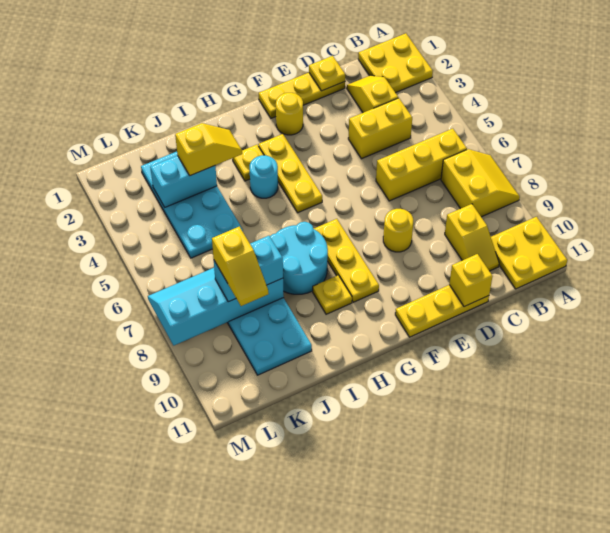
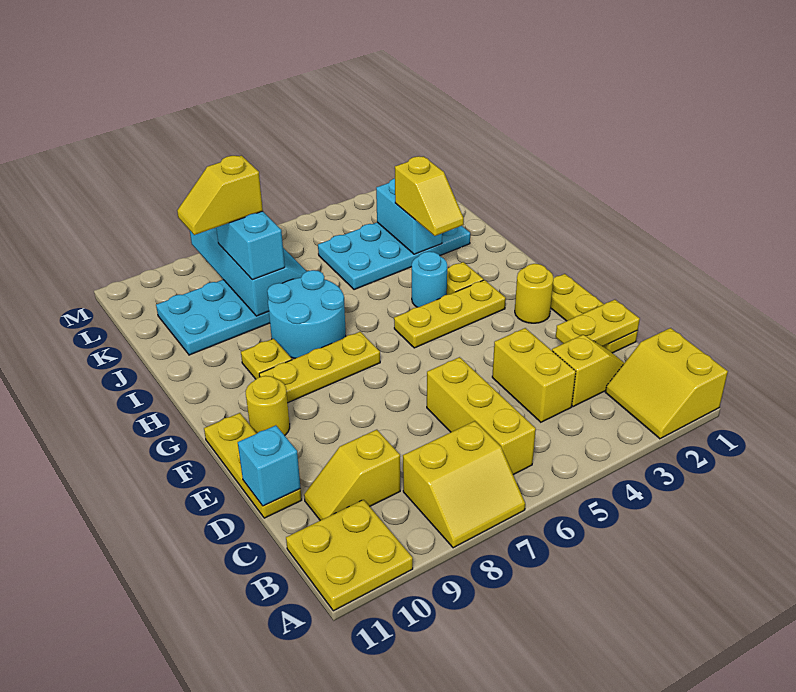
yellow plate A1:B2 level 1 -> yellow slope A1:B2 level 1 top 1
yellow plate D1 level 2 -> yellow plate D1:D2 level 2
yellow brick D11 level 2 -> cyan brick D11 level 2
yellow round brick E8 level 1 -> yellow round brick F10 level 1

